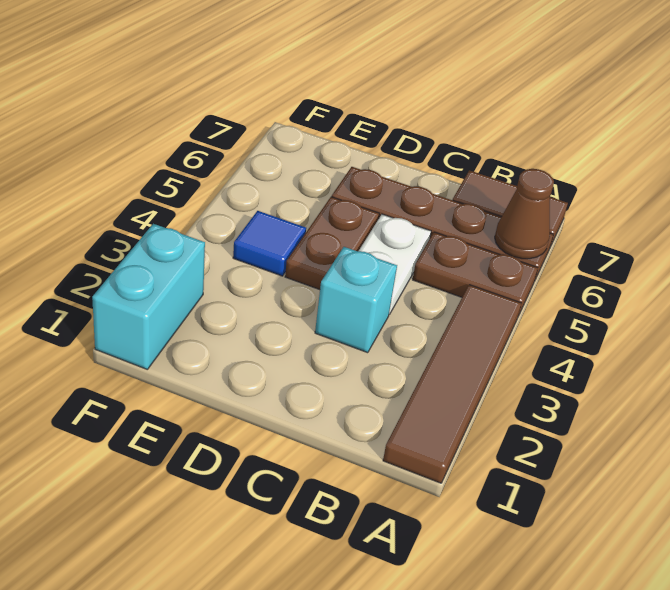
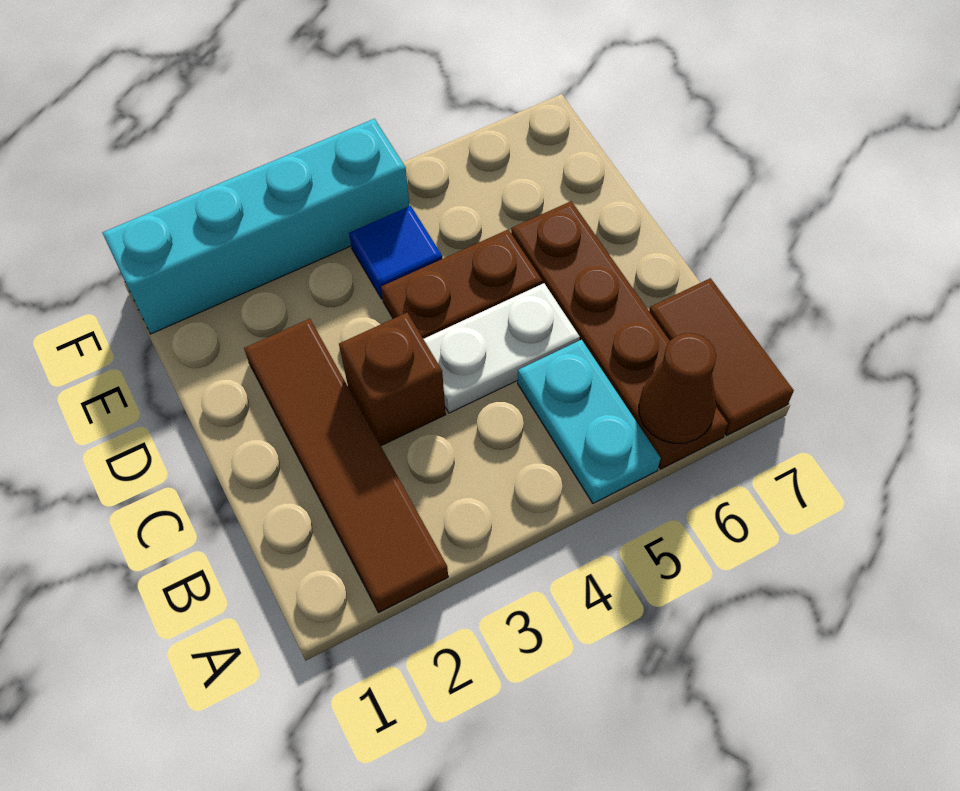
brown tile A1:A4 level 1 -> brown tile A2:D2 level 1
brown plate A5:B5 level 1 -> cyan plate A5:B5 level 1
cyan brick C3 level 1 -> brown brick C3 level 1
cyan brick F1:F2 level 1 -> cyan brick F1:F4 level 1

